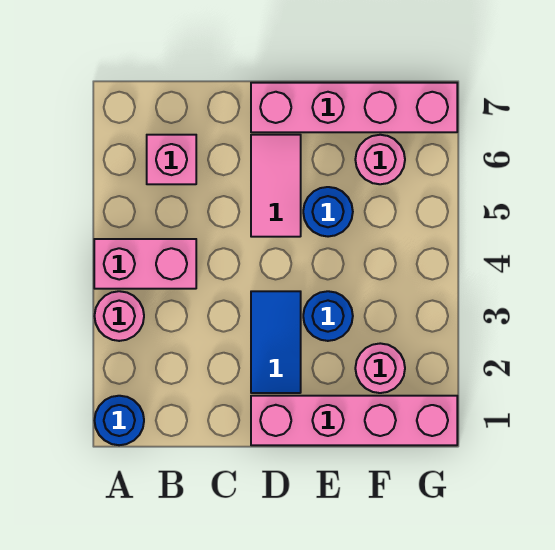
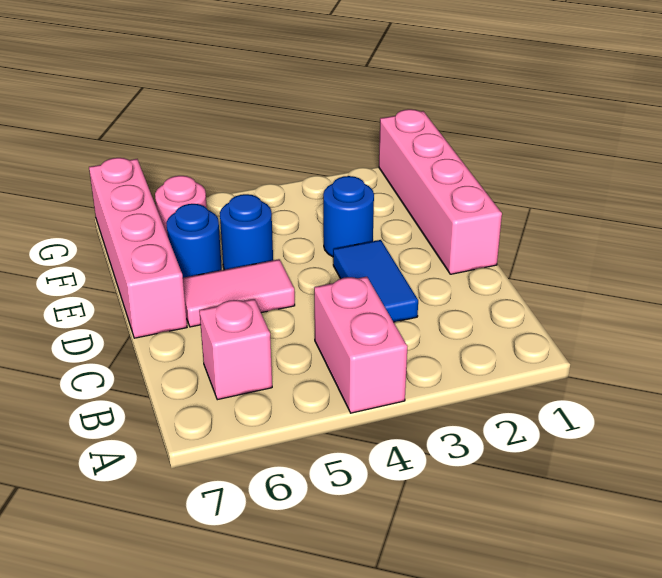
blue round brick A1 level 1 -> blue round brick E6 level 1
pink round brick A3 level 1 -> none
blue tile D2:D3 level 1 -> blue tile C3:D3 level 1
pink round brick F2 level 1 -> none

